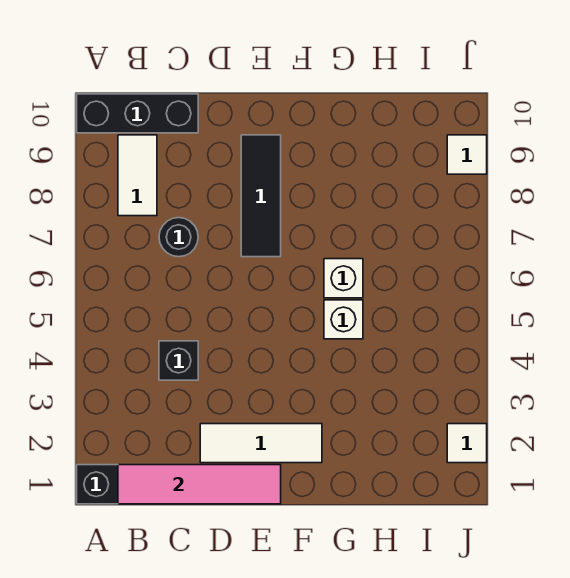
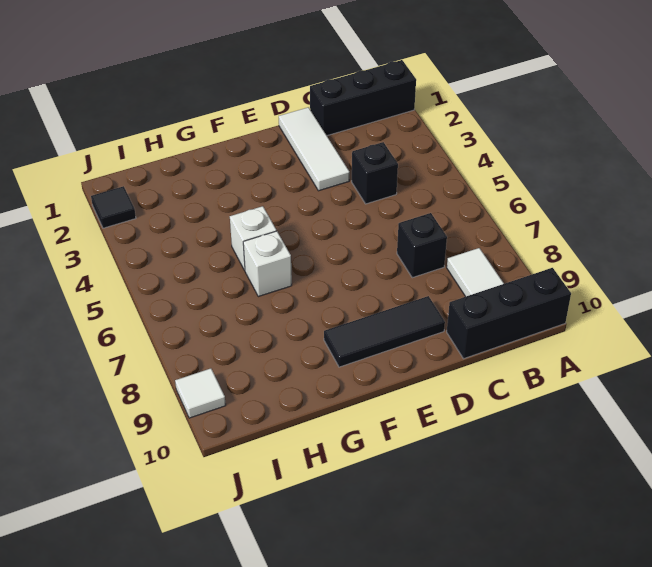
pink tile B1:E1 level 2 -> none
black round brick C7 level 1 -> black brick C7 level 1
white tile D2:F2 level 1 -> white tile D1:D3 level 1
black tile E7:E9 level 1 -> black tile D9:F9 level 1
white tile J2 level 1 -> black tile J2 level 1

